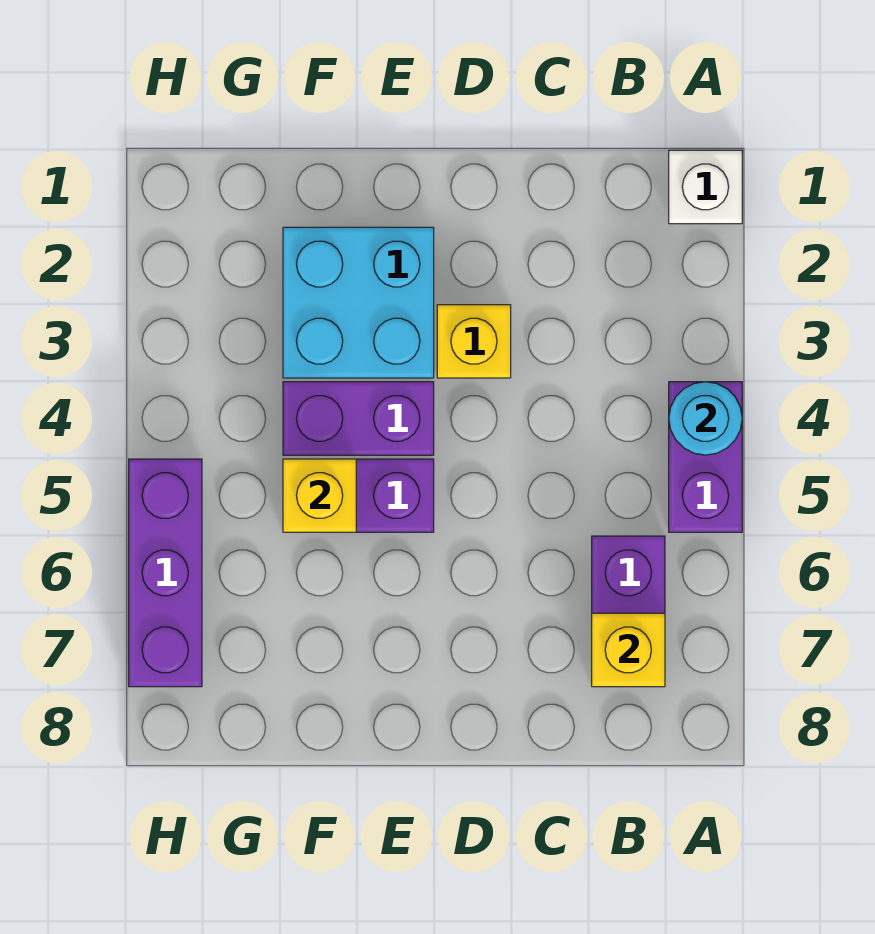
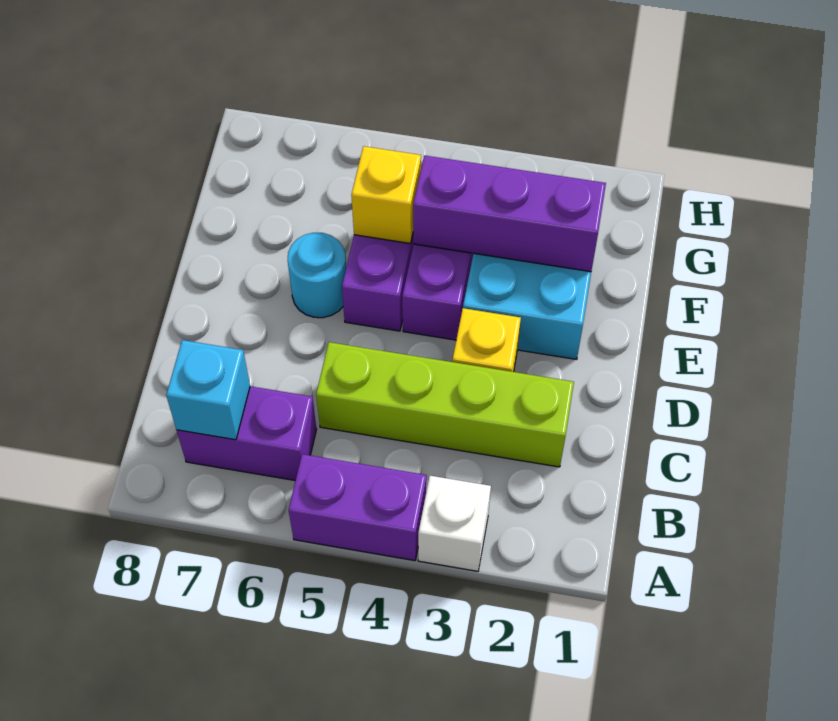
white brick A1 level 1 -> white brick A3 level 1
cyan round brick A4 level 2 -> cyan round brick E6 level 1
yellow brick B7 level 2 -> cyan brick B7 level 2
none -> lime brick C2:C5 level 1
purple brick H5:H7 level 1 -> purple brick F2:F4 level 2

